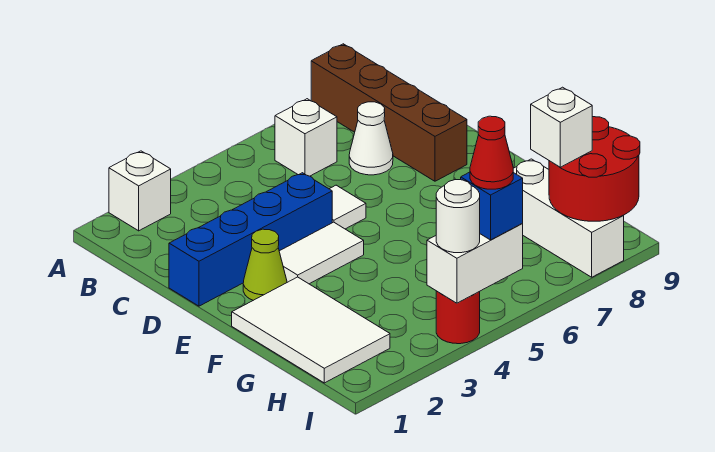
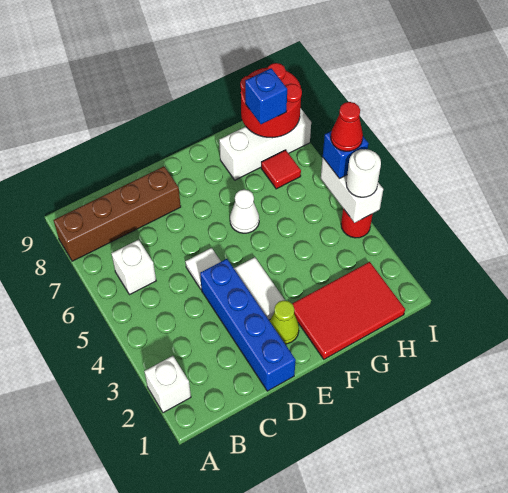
white cone C7 level 1 -> white cone F6 level 1
white tile F1:H2 level 1 -> red tile F1:H2 level 1
none -> red tile H7 level 1
white brick H8 level 3 -> blue brick H8 level 3

